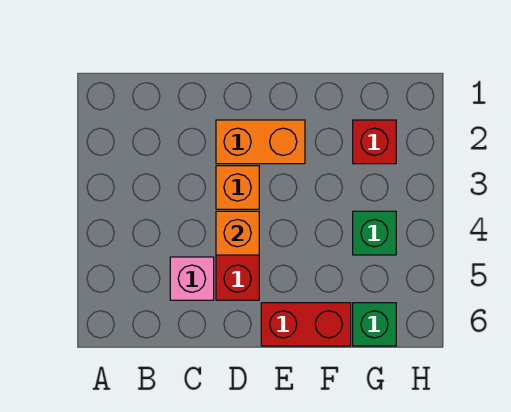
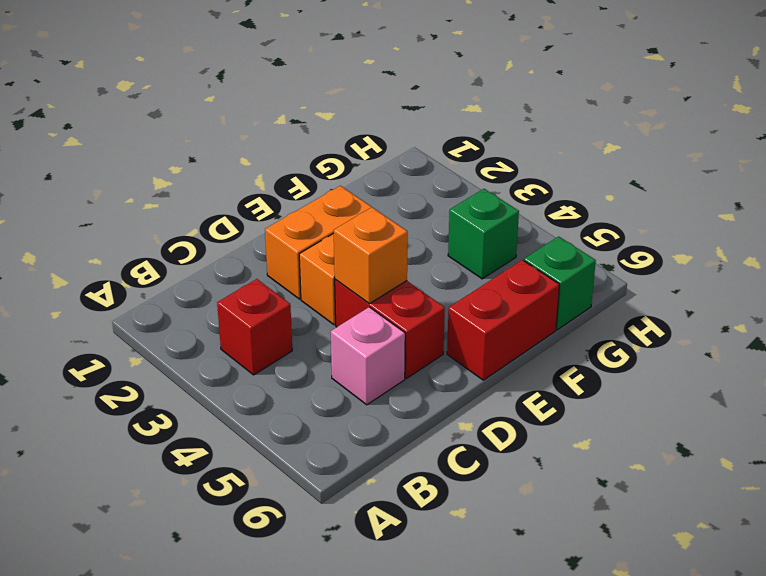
red brick G2 level 1 -> red brick B3 level 1

